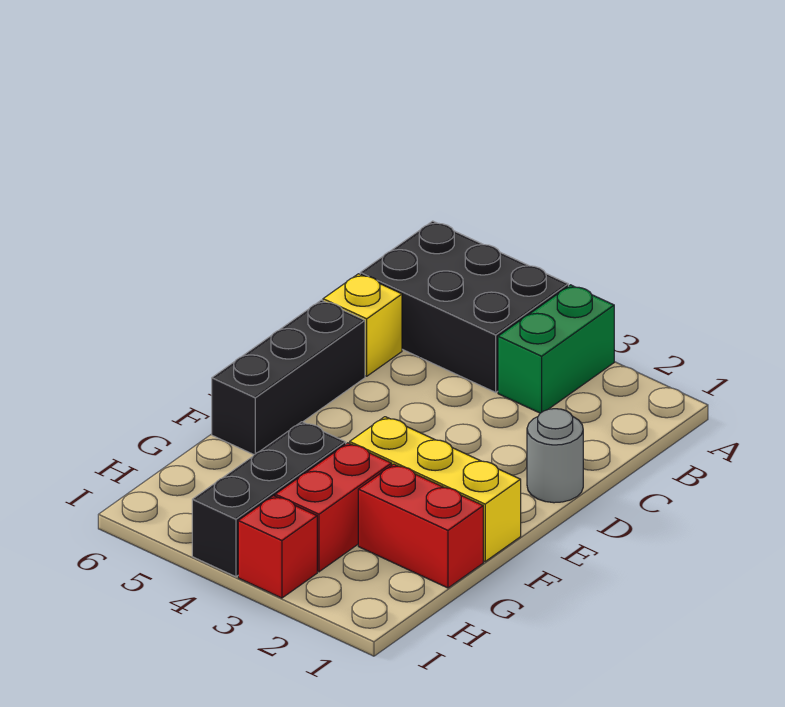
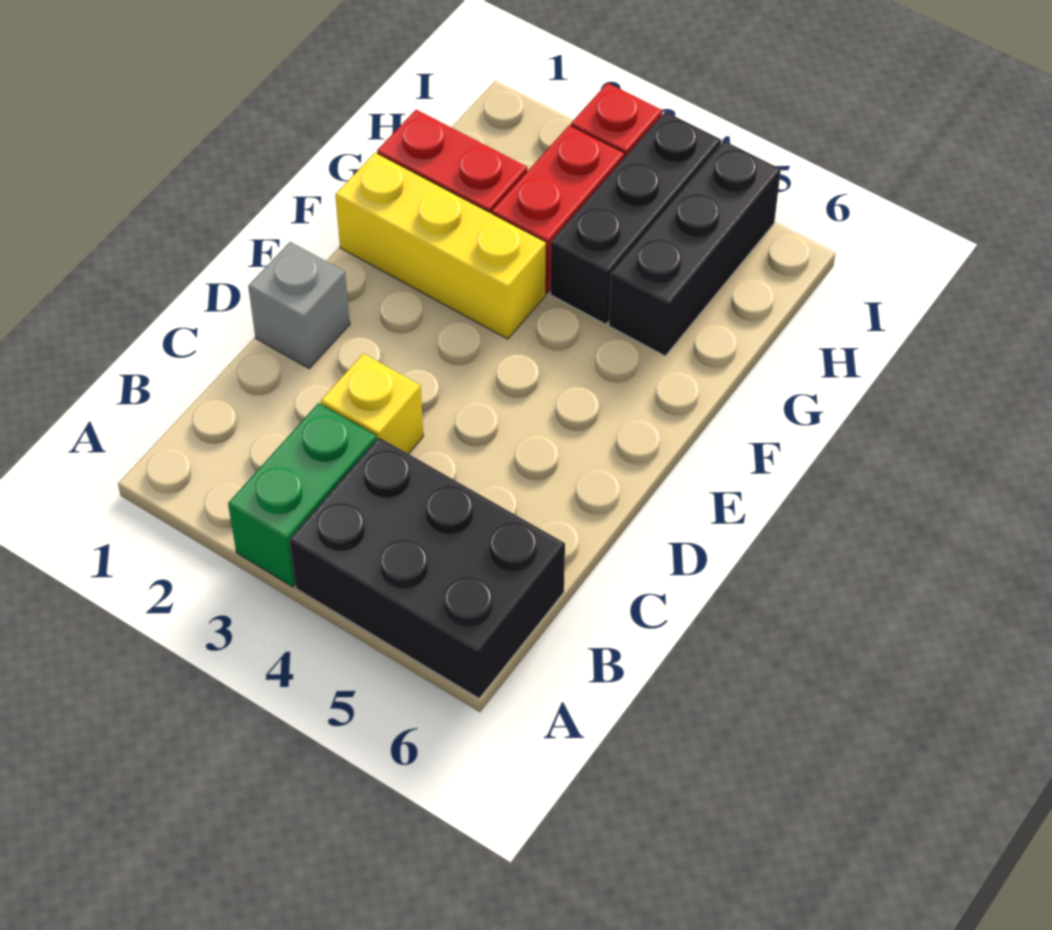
yellow brick C6 level 1 -> yellow brick C3 level 1
grey round brick D1 level 1 -> grey brick D1 level 1
black brick D6:F6 level 1 -> black brick G5:I5 level 1

